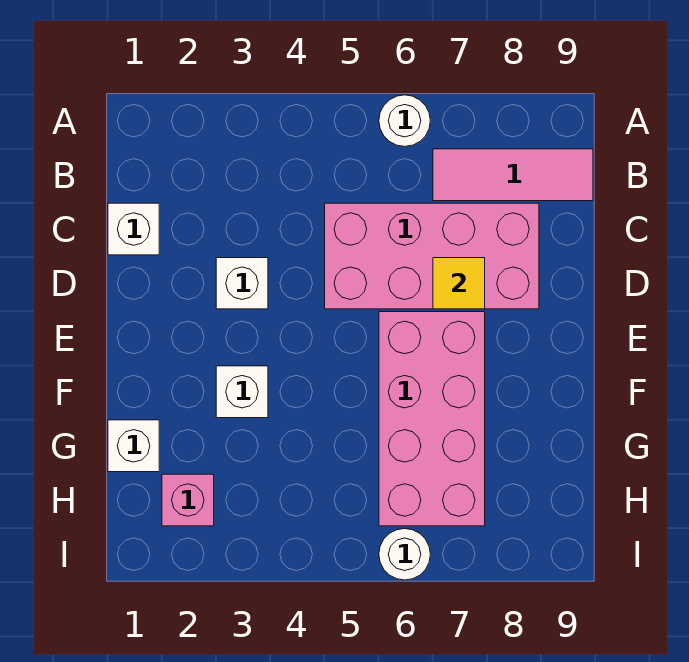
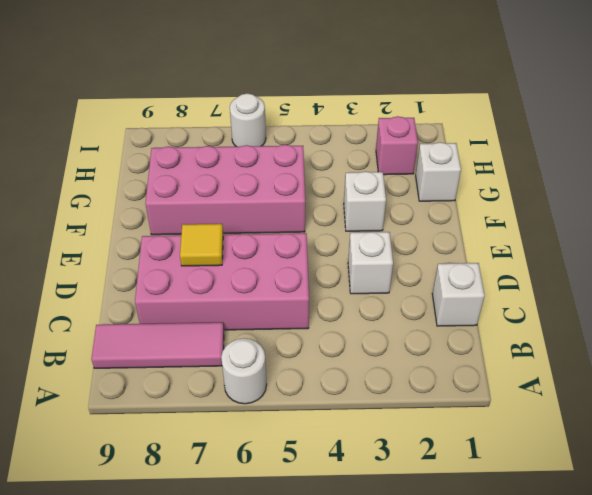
pink brick E6:H7 level 1 -> pink brick F5:G8 level 1

